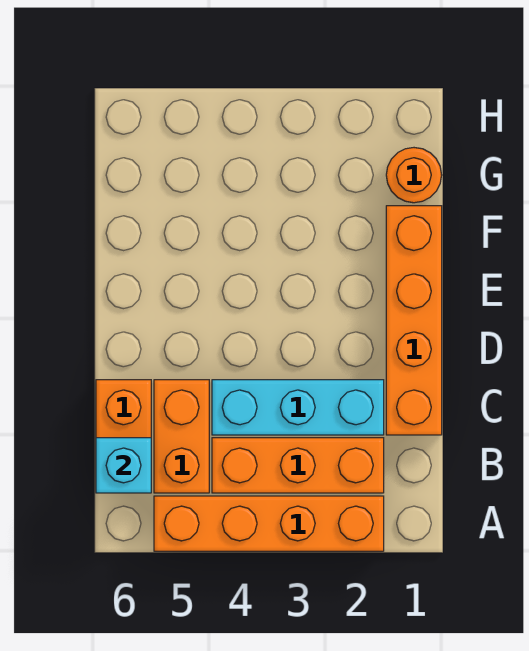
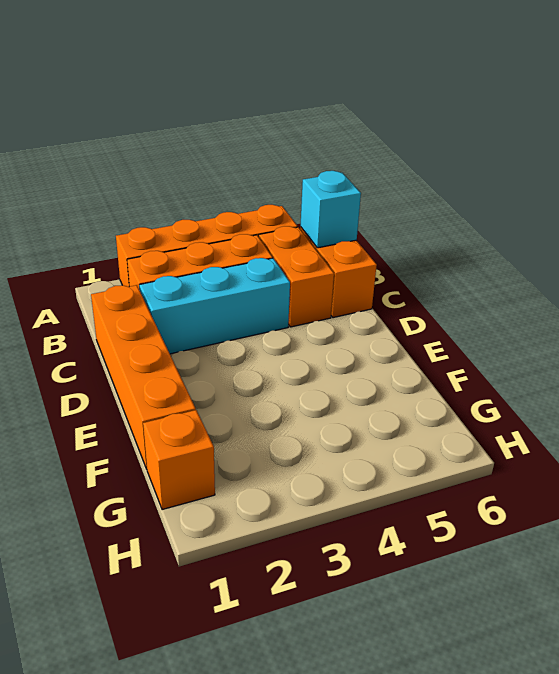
orange round brick G1 level 1 -> orange brick G1 level 1

